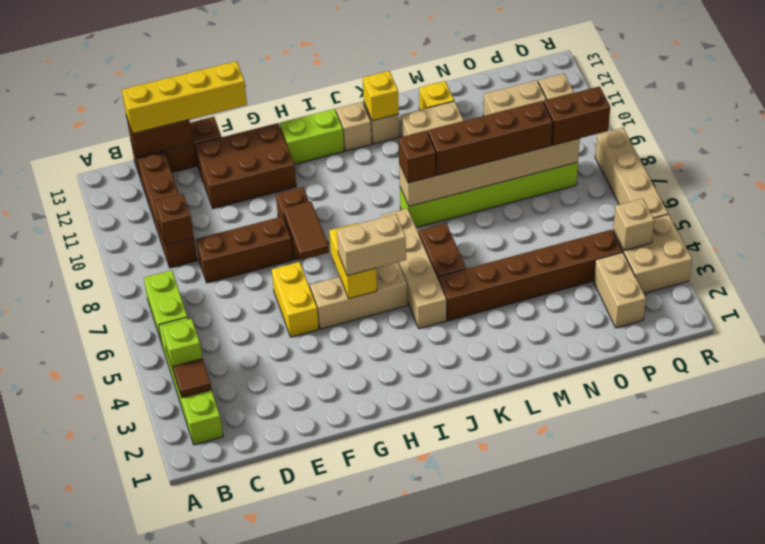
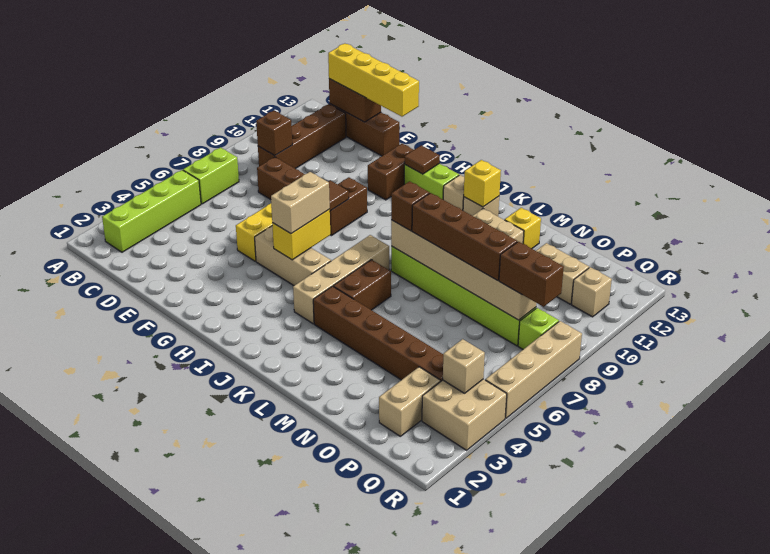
brown tile B3 level 2 -> brown tile H12 level 2
lime brick B4 level 2 -> lime brick Q8 level 1
brown brick E11:G12 level 1 -> brown brick G11:G12 level 1
tan brick H5:I5 level 3 -> tan brick H5:H6 level 3

